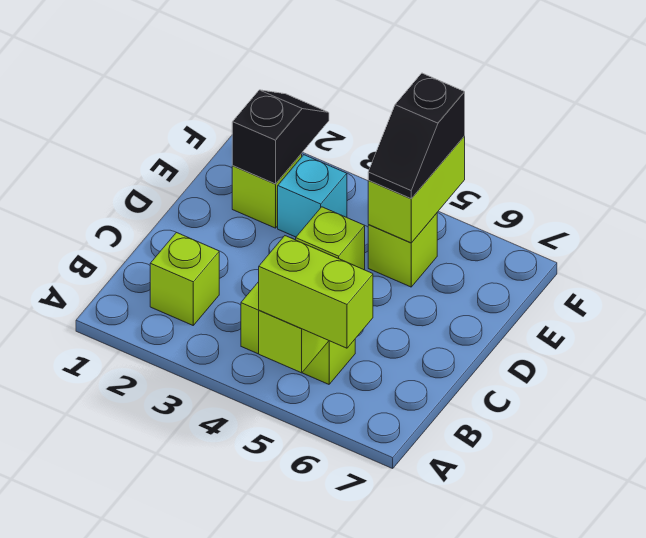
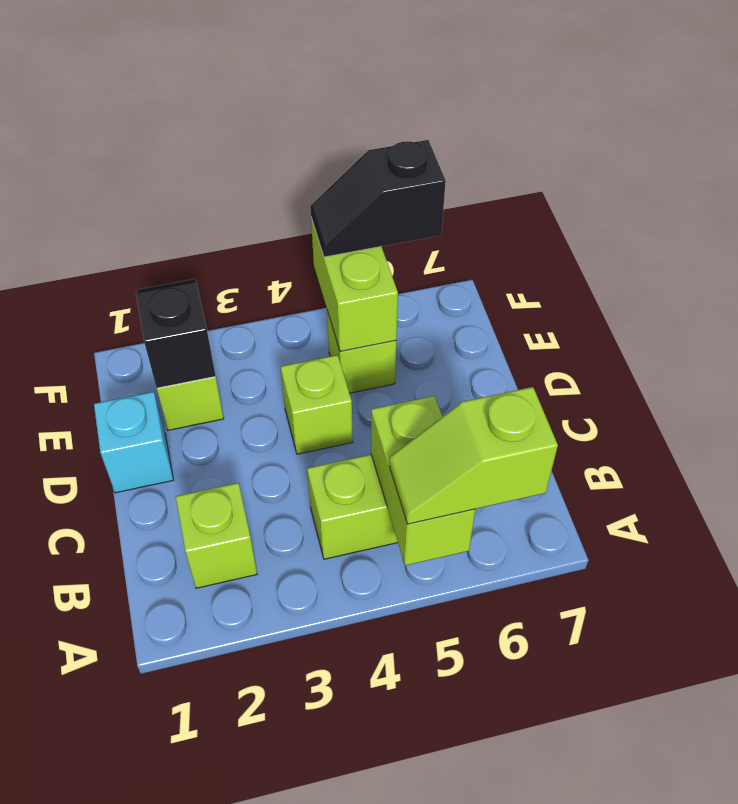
lime brick A5:A6 level 3 -> lime slope A5:A6 level 3 top 6
cyan brick E3 level 1 -> cyan brick D1 level 1
black slope E5:F5 level 3 top F -> black slope F5:F6 level 3 top 6

